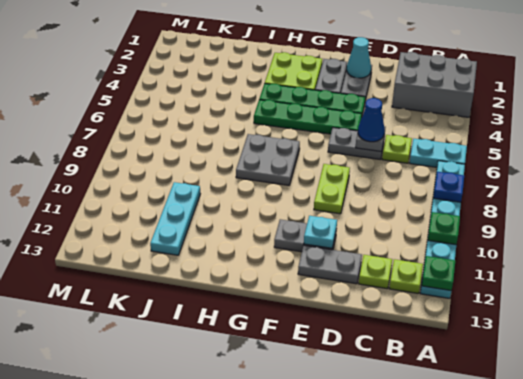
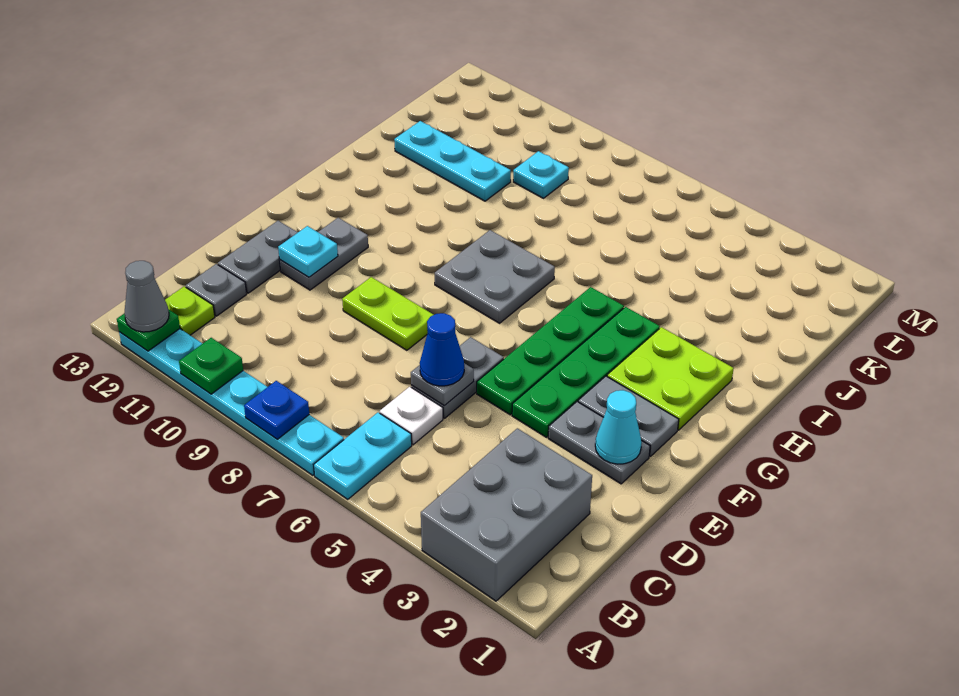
none -> grey cone A12 level 3
lime plate C6 level 1 -> white plate C6 level 1
lime plate C12 level 1 -> grey plate C12 level 1
none -> cyan plate K9 level 1

